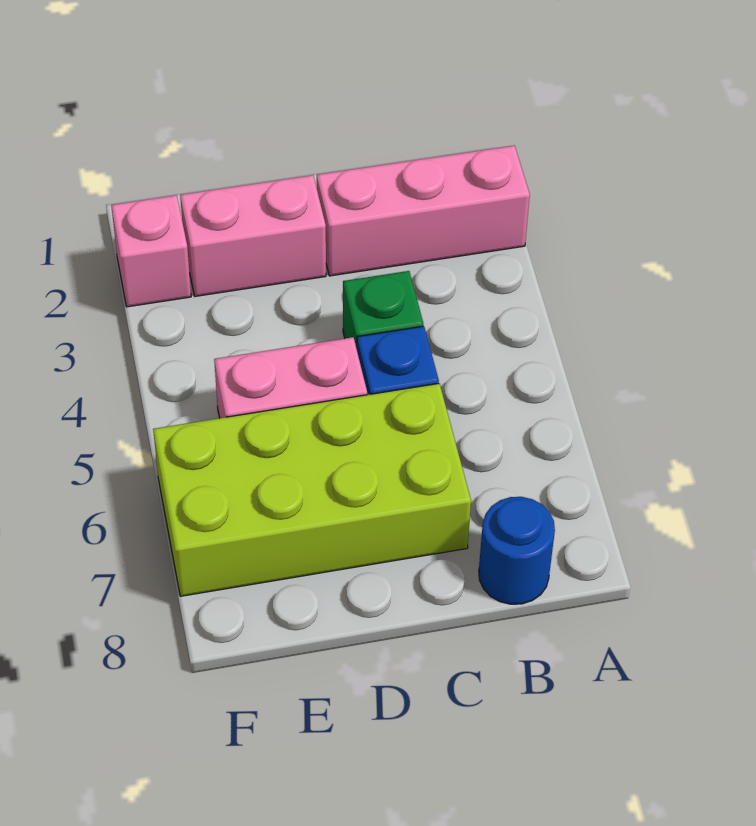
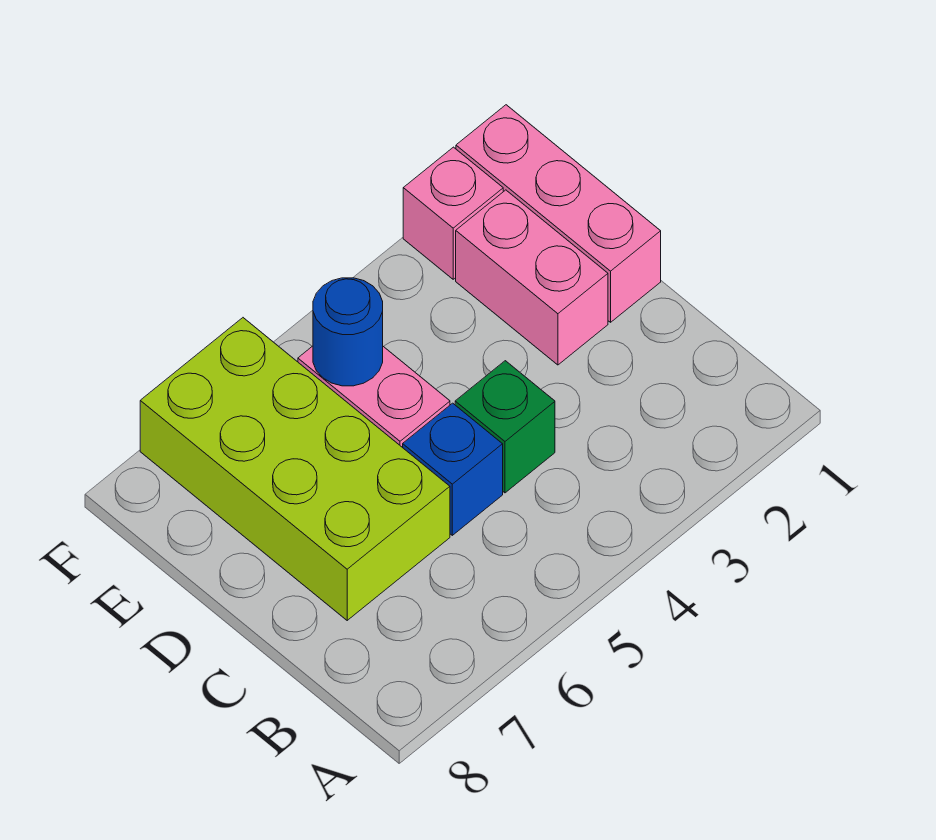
pink brick A2:C2 level 1 -> pink brick D1:F1 level 1
blue round brick B8 level 1 -> blue round brick E5 level 2

